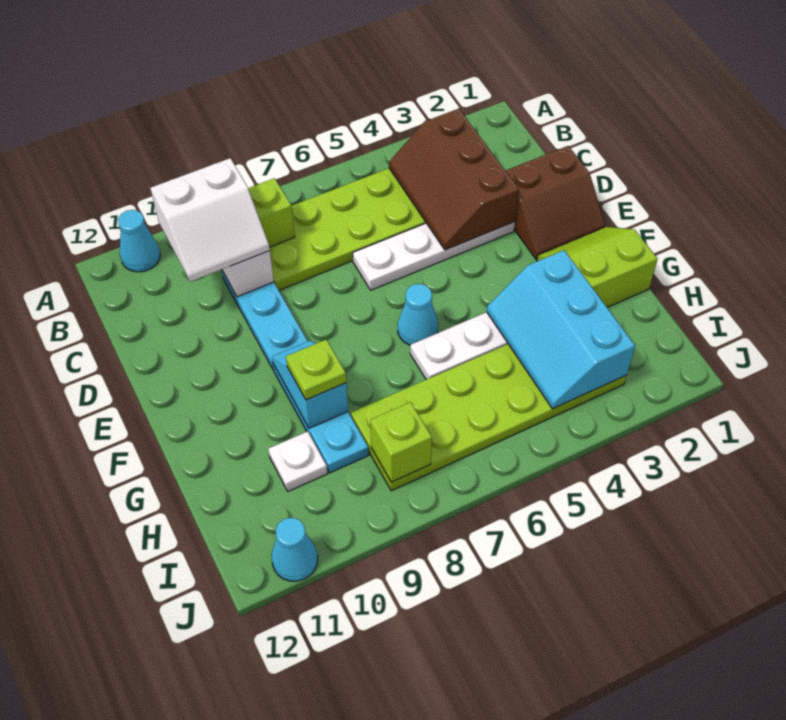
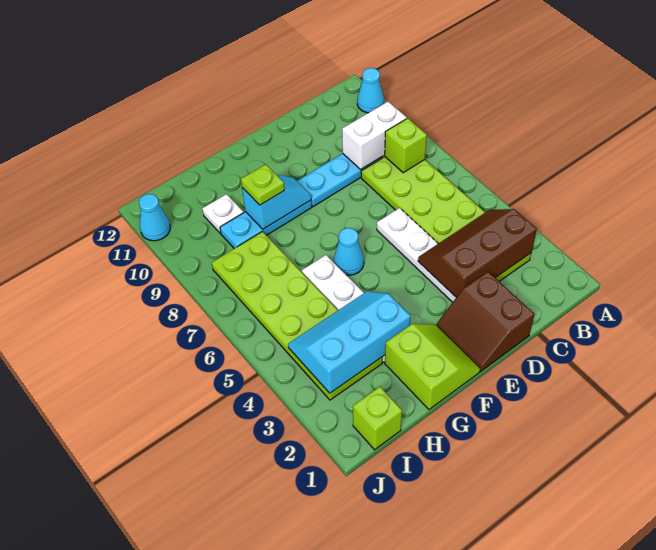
white slope B9:C10 level 3 top B -> none
lime brick I8 level 2 -> lime brick I1 level 1

